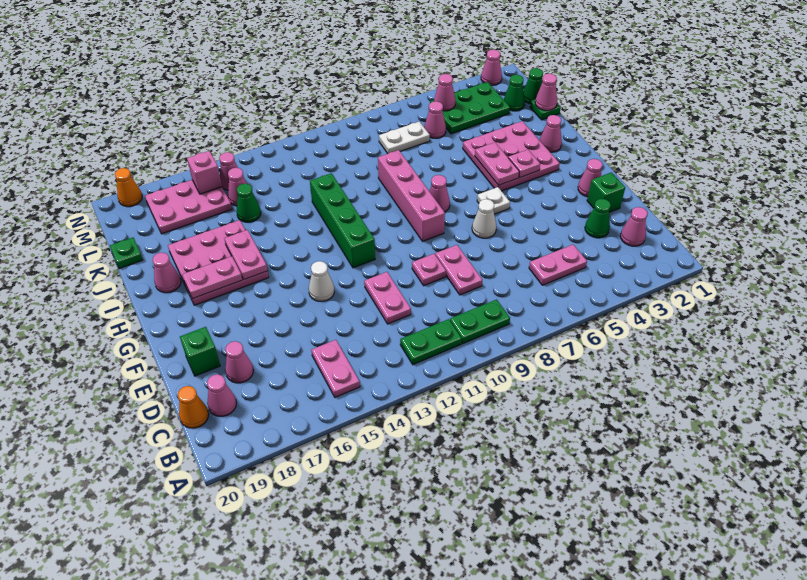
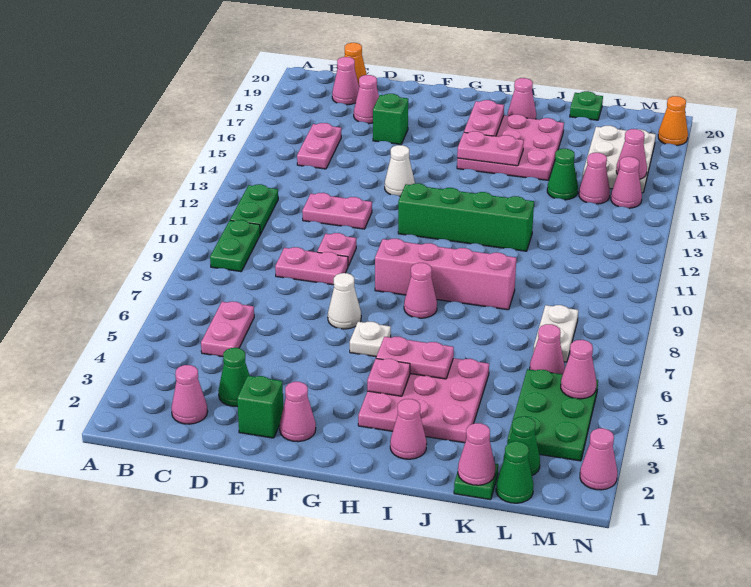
pink plate B15:C15 level 1 -> pink plate C15:C16 level 1
green brick E19 level 1 -> green brick E17 level 1
pink plate L16:M18 level 1 -> white plate L16:M18 level 1
pink brick M16 level 2 -> pink cone M16 level 2

